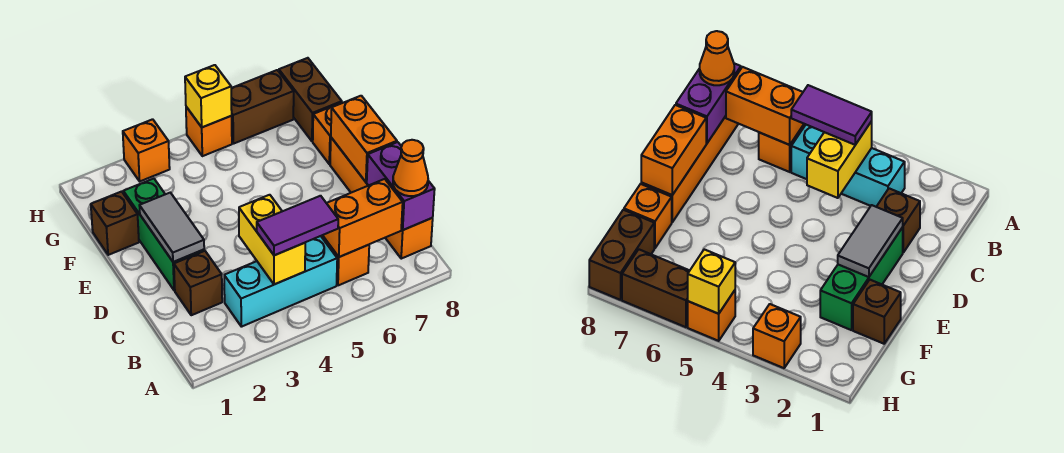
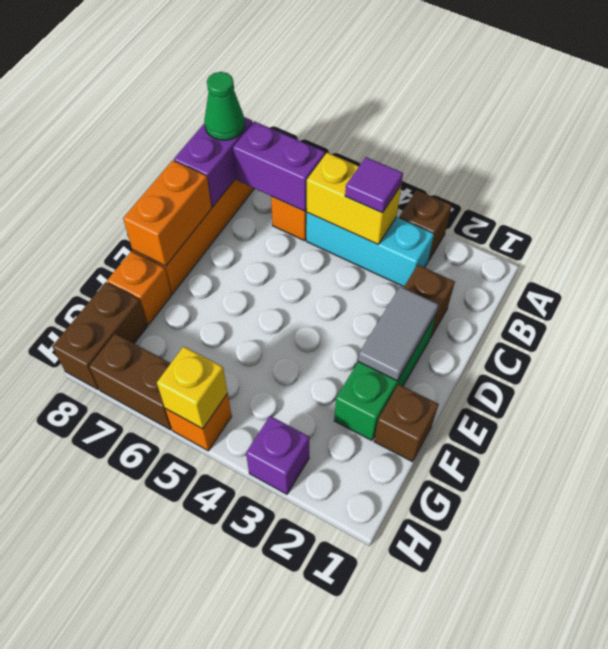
none -> brown brick A3 level 1
yellow brick B4:C4 level 2 -> yellow brick B4:B5 level 2
purple tile B4:B5 level 3 -> purple tile B4 level 3
orange brick B6:B7 level 2 -> purple brick B6:B7 level 2
orange cone B8 level 3 -> green cone B8 level 3
orange brick H3 level 1 -> purple brick H3 level 1

